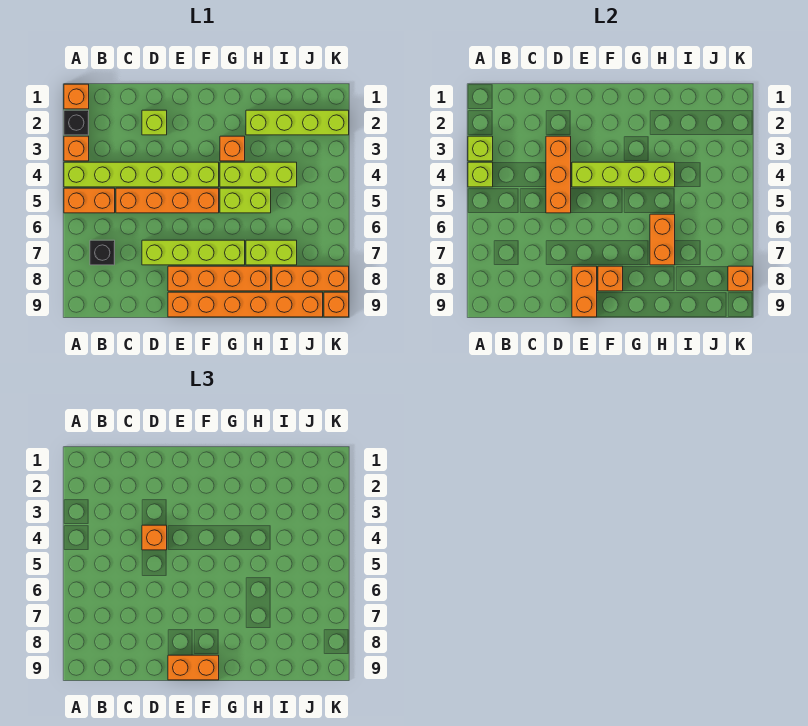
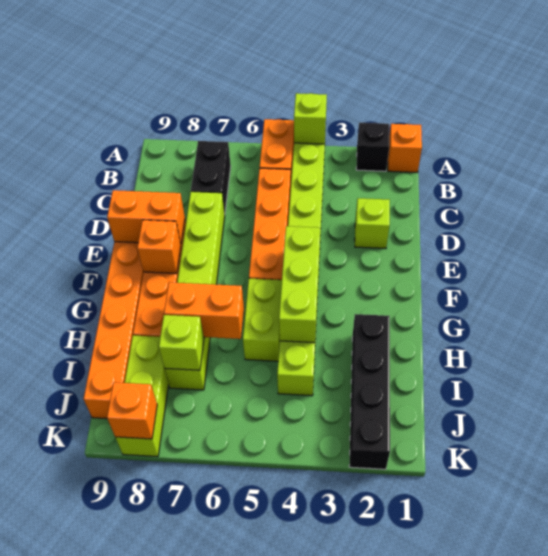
orange brick A3 level 1 -> none
lime brick A3 level 2 -> lime brick I7 level 2
black brick B7 level 1 -> black brick B7:C7 level 1
orange brick D3:D5 level 2 -> none
orange brick D4 level 3 -> none
lime brick E4:H4 level 2 -> lime brick F4:H4 level 2
orange brick E9:F9 level 3 -> none
orange brick G3 level 1 -> none
lime brick H2:K2 level 1 -> black brick H2:K2 level 1
orange brick I8:K8 level 1 -> lime brick I8:K8 level 1
orange brick K9 level 1 -> none

